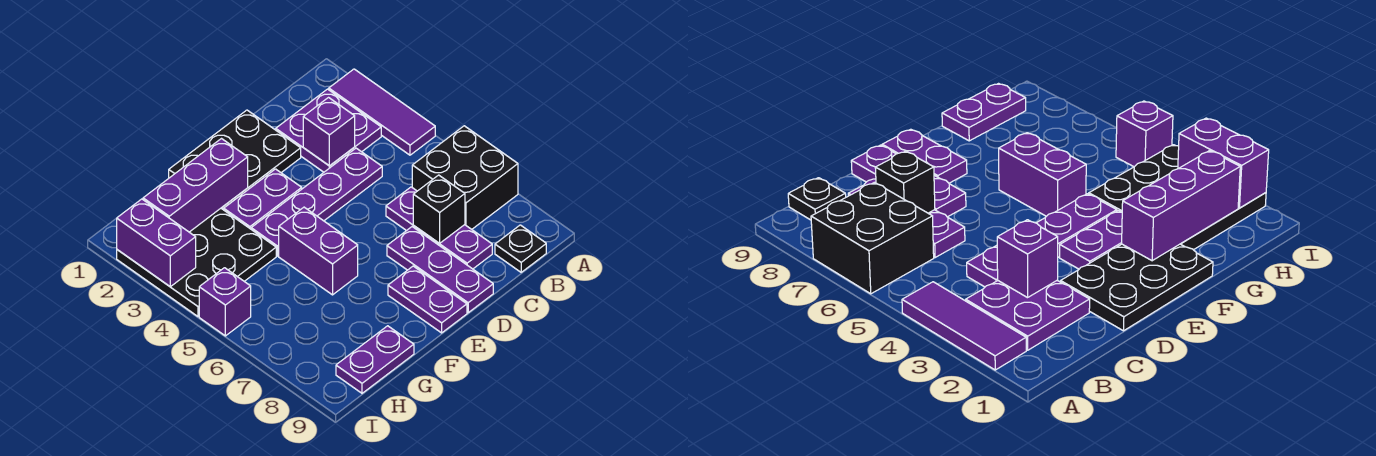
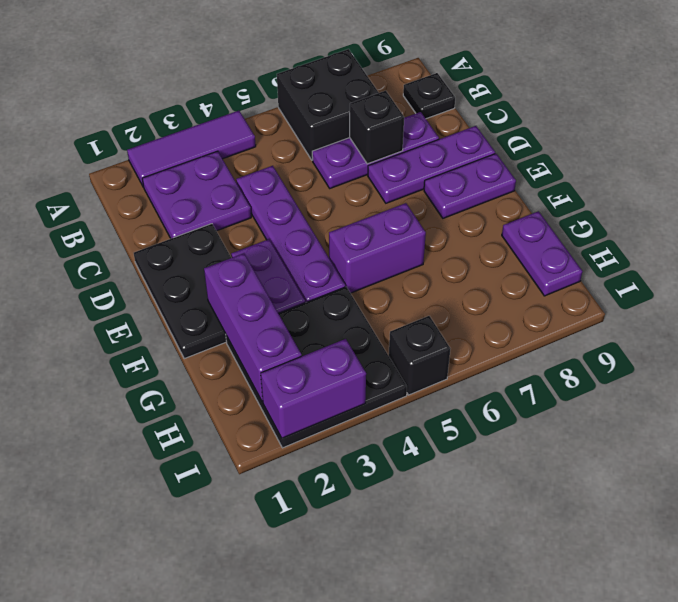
purple brick C3 level 2 -> none
purple brick I5 level 1 -> black brick I5 level 1

